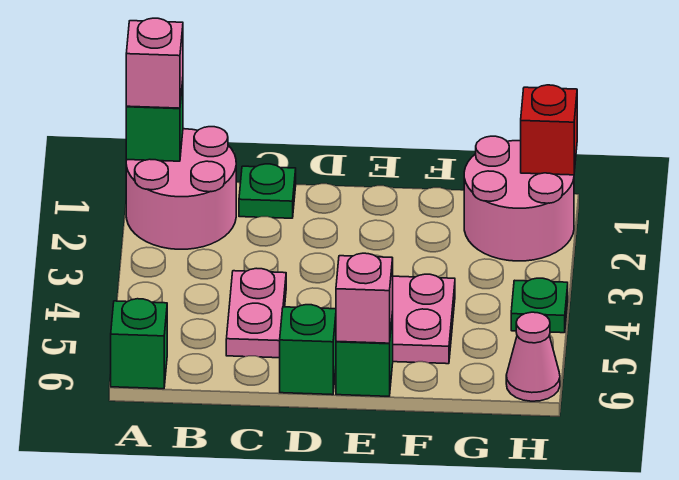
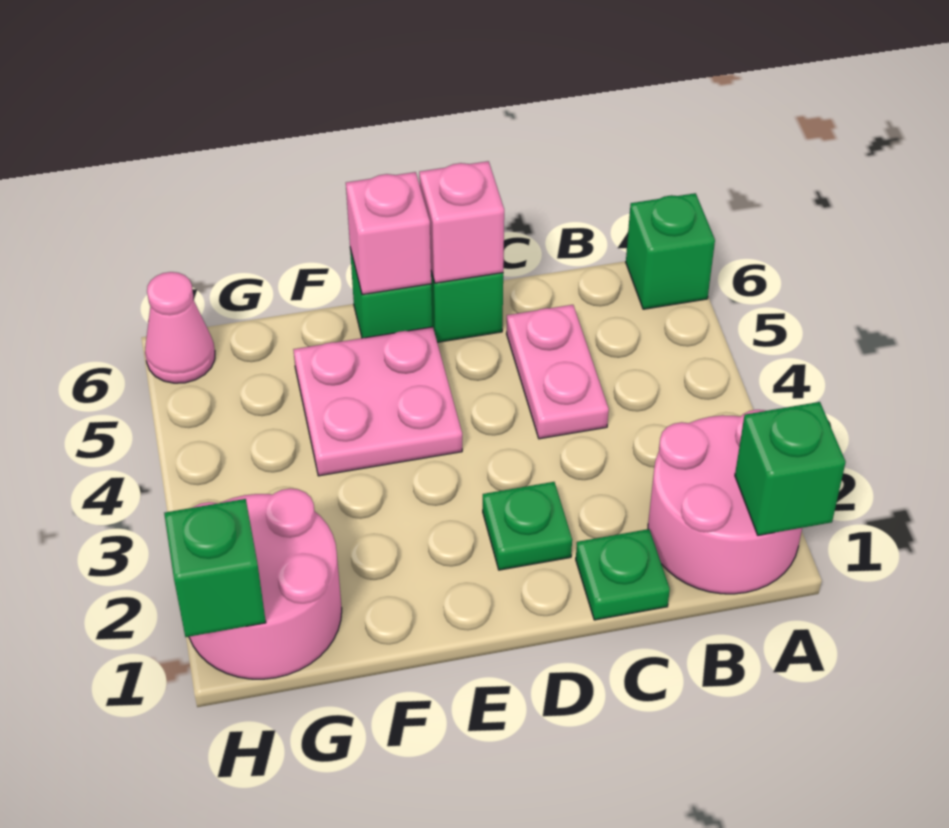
pink brick A1 level 3 -> pink brick D6 level 2
red brick H1 level 2 -> green brick H1 level 2
green plate H4 level 1 -> green plate D2 level 1

